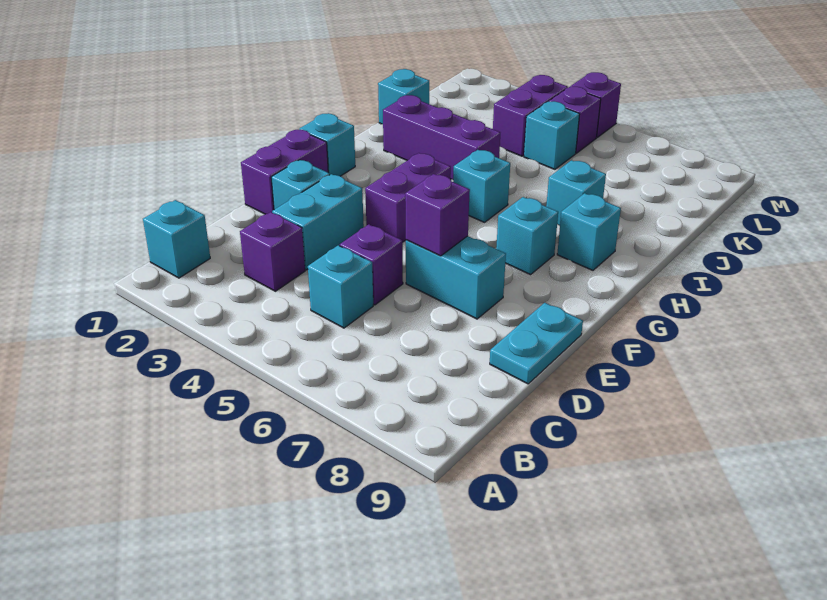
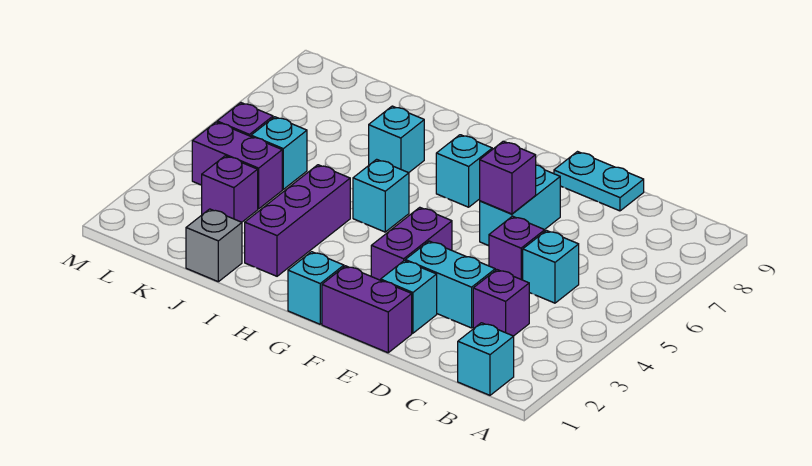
purple brick F4:G4 level 1 -> purple brick F3:F4 level 1
cyan brick H8 level 1 -> none
cyan brick J1 level 1 -> grey brick J1 level 1
purple brick M5 level 1 -> purple brick K3 level 1

